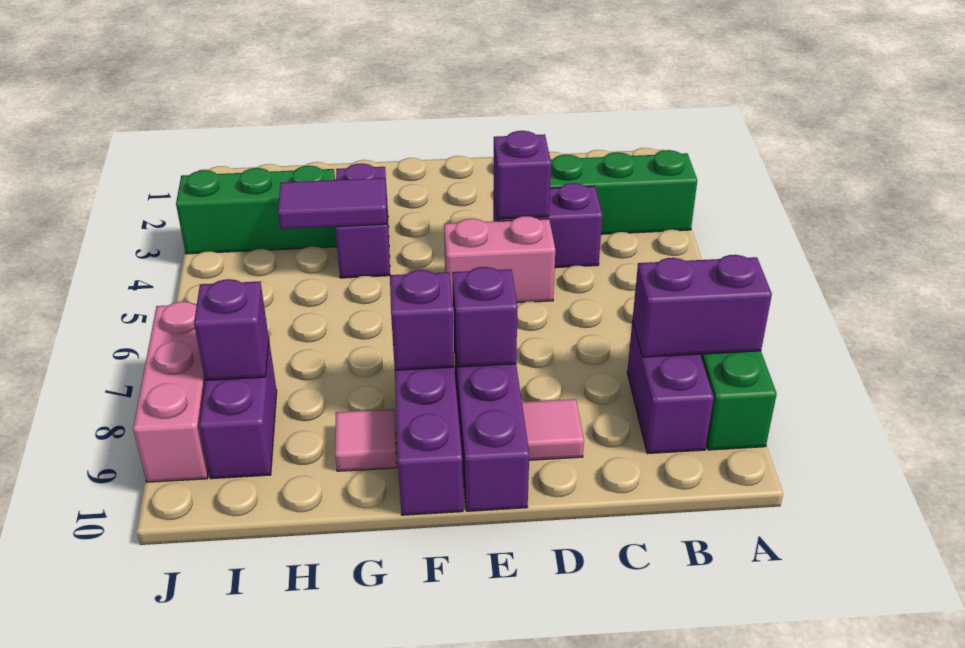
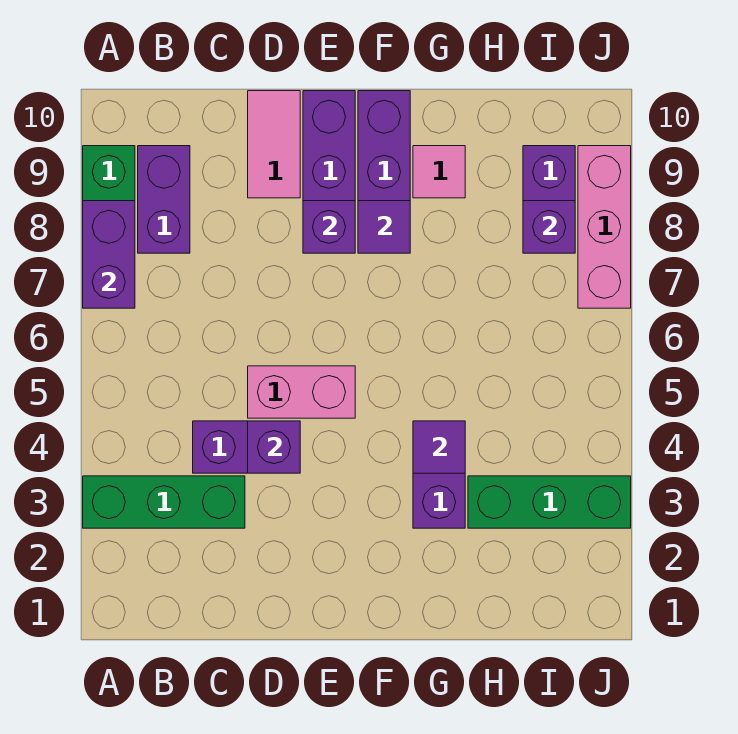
purple brick A8:B8 level 2 -> purple brick A7:A8 level 2
pink tile D9 level 1 -> pink tile D9:D10 level 1
purple brick F8 level 2 -> purple tile F8 level 2
purple tile G4:H4 level 2 -> purple tile G4 level 2

